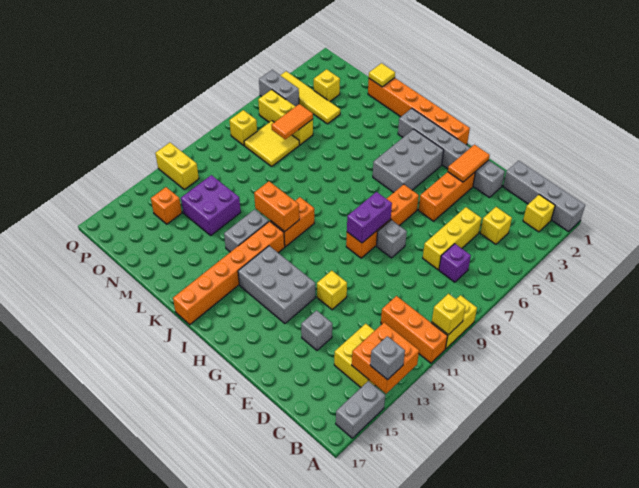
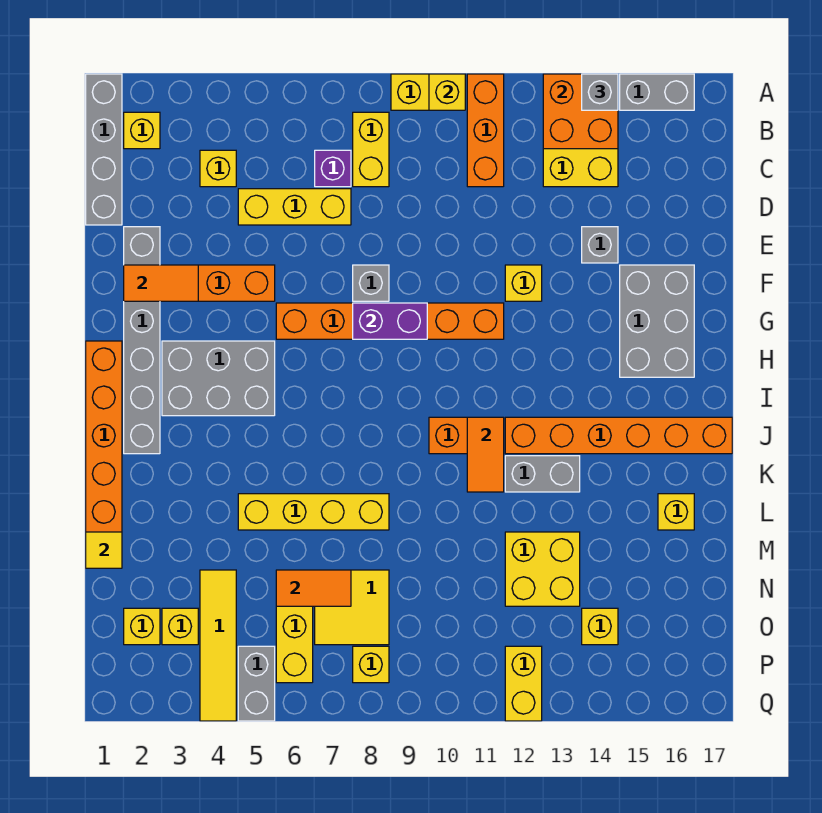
none -> yellow brick B8:C8 level 1
orange brick G6:G9 level 1 -> orange brick G6:G11 level 1
grey brick G13:I14 level 1 -> grey brick F15:H16 level 1
orange brick J11:K11 level 2 -> orange tile J11:K11 level 2
none -> yellow brick L5:L8 level 1
none -> yellow brick L16 level 1
purple brick M12:N13 level 1 -> yellow brick M12:N13 level 1
none -> yellow brick O2 level 1
orange brick O14 level 1 -> yellow brick O14 level 1

